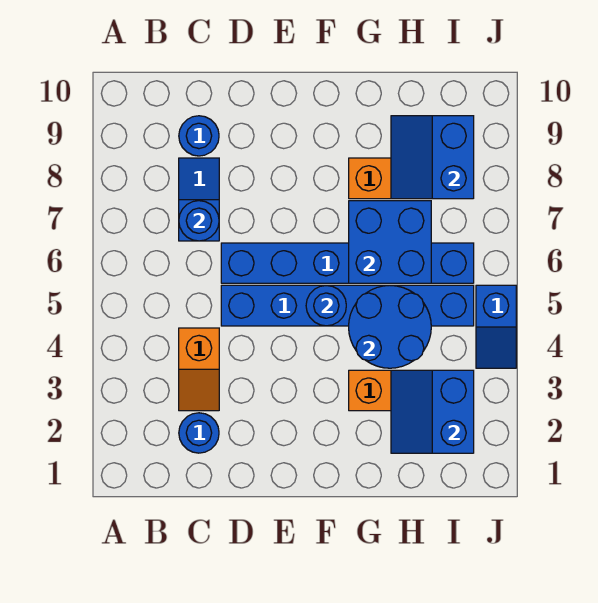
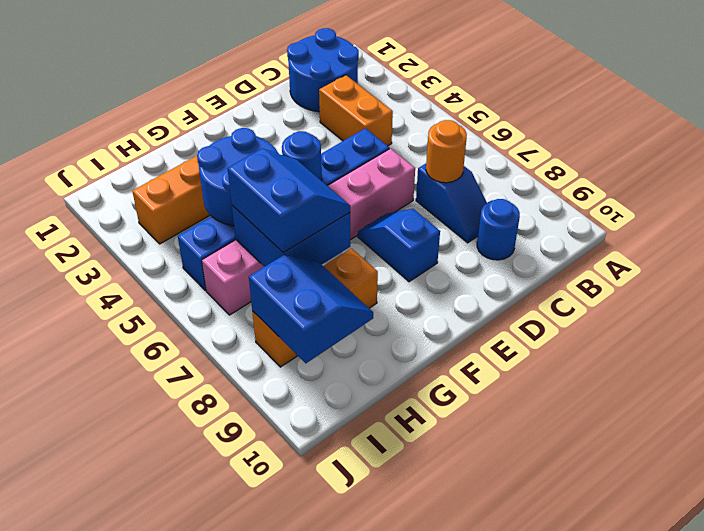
blue round brick C2 level 1 -> blue round brick B1:C2 level 1
orange slope C3:C4 level 1 top 4 -> orange brick C3:C4 level 1
blue round brick C7 level 2 -> orange round brick C7 level 2
blue brick D6:I6 level 1 -> pink brick D6:I6 level 1
blue slope H2:I3 level 2 top I -> blue slope G6:H7 level 3 top H
blue slope J4:J5 level 1 top 5 -> blue slope E7:E8 level 1 top 8

